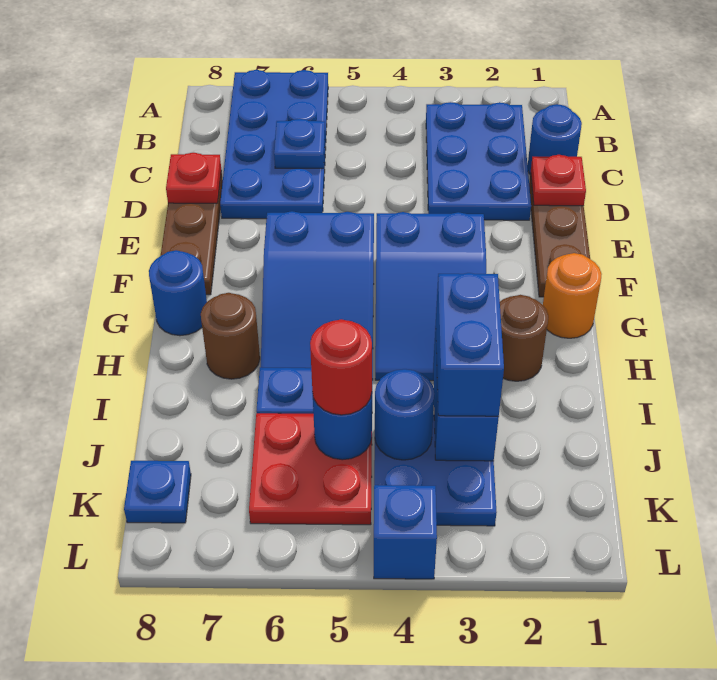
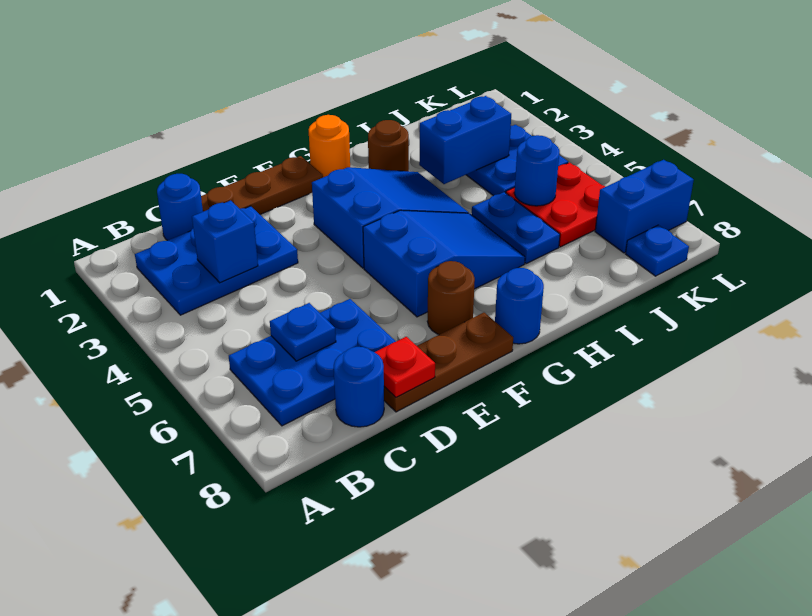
blue plate A6:D7 level 1 -> blue plate B6:D7 level 1
red plate D1 level 2 -> none
brown round brick H7 level 1 -> brown round brick F7 level 1
blue brick I3:J3 level 3 -> blue brick K7:L7 level 1
blue round brick J4 level 2 -> blue round brick C8 level 1
red round brick J5 level 3 -> none
blue brick L4 level 1 -> blue brick C3 level 2

